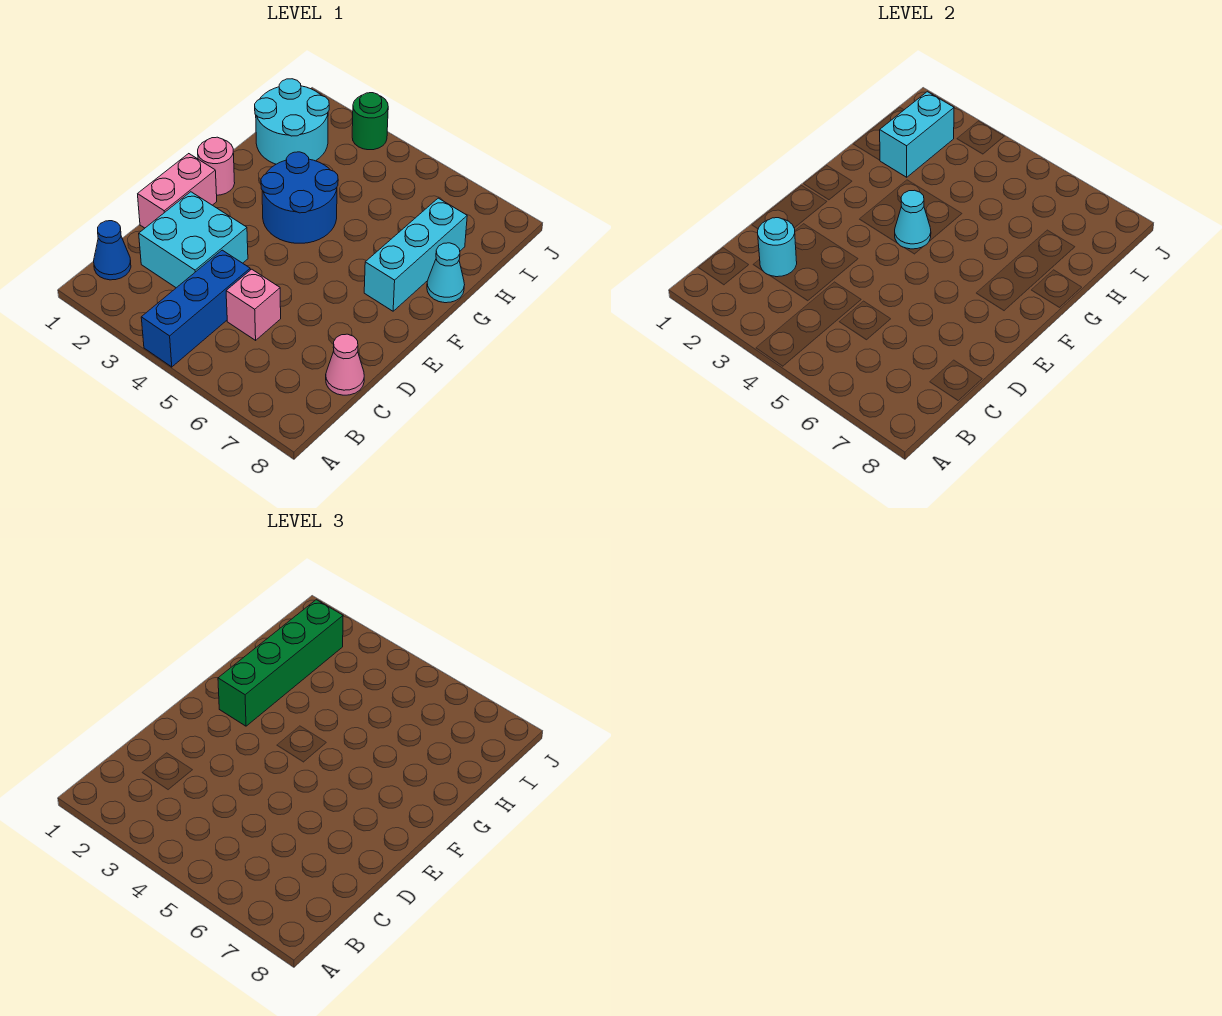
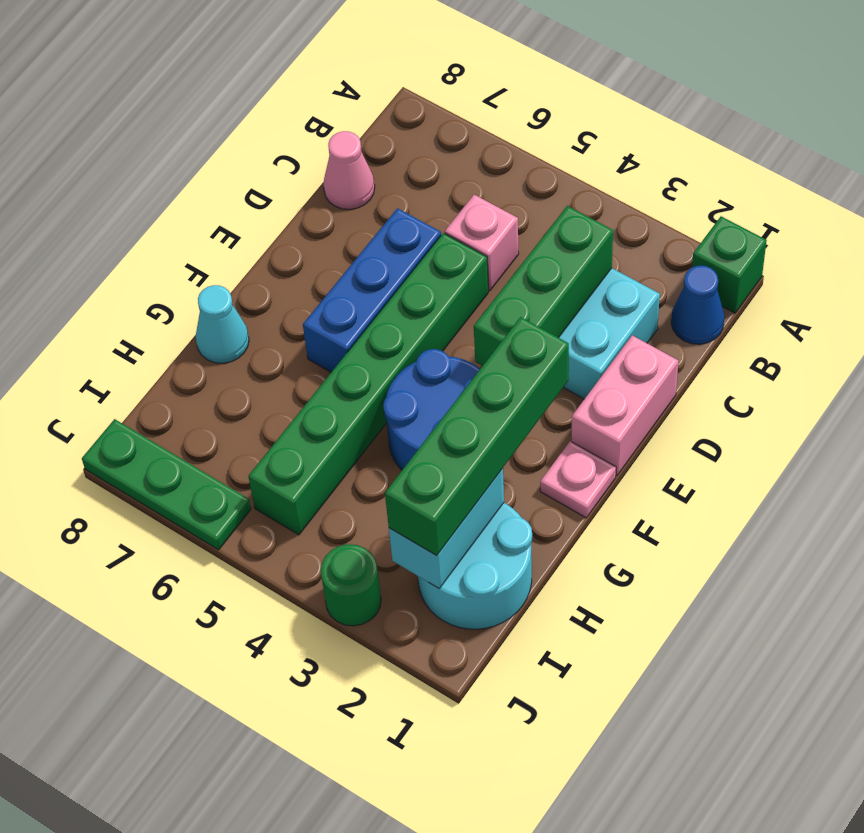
none -> green brick A1 level 1
blue brick A4:C4 level 1 -> blue brick D6:F6 level 1
cyan round brick C2 level 2 -> none
none -> green brick C3:E3 level 2
none -> green brick D5:I5 level 1
pink round brick F1 level 1 -> pink plate F1 level 1
cyan cone F4 level 2 -> none
cyan brick F7:H7 level 1 -> none
none -> green plate J6:J8 level 1

